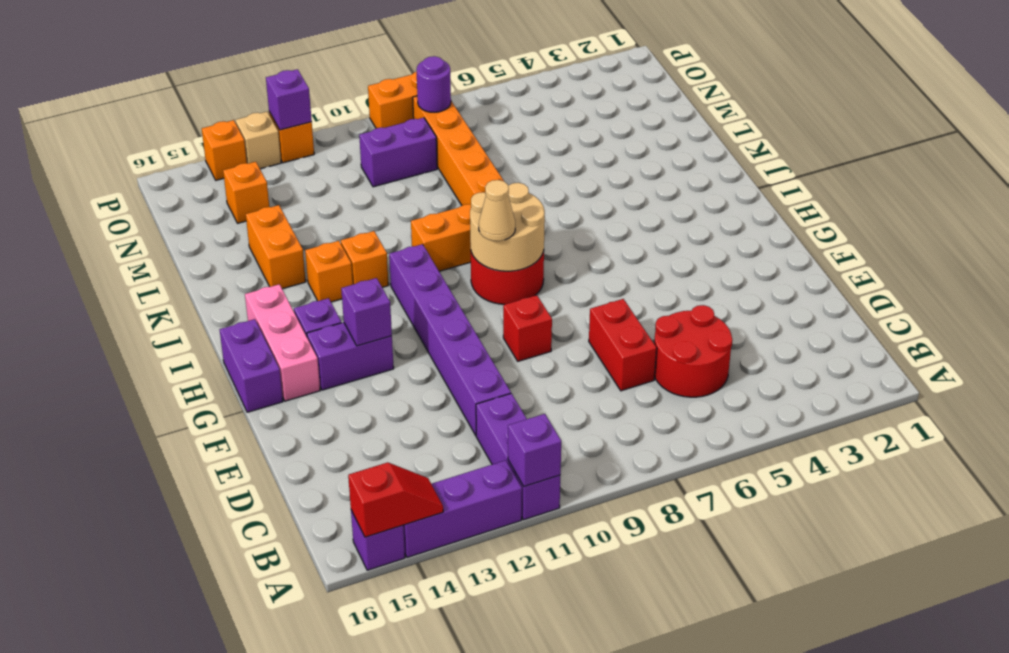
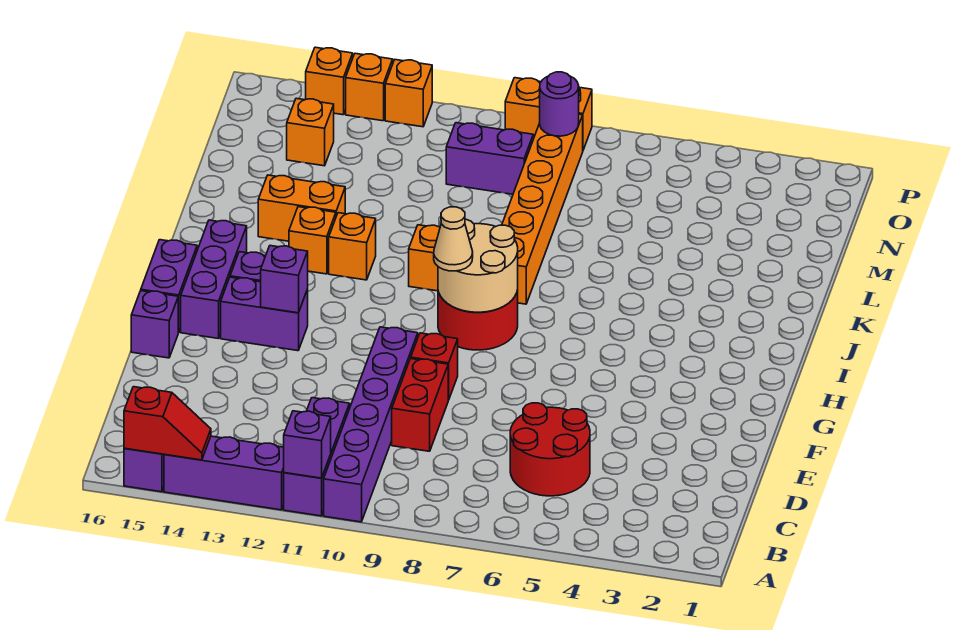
red brick D7:E7 level 1 -> red brick D9:E9 level 1
purple brick D11:I11 level 1 -> purple brick A10:F10 level 1
pink brick G15:I15 level 1 -> purple brick G15:I15 level 1
orange brick K14:L14 level 1 -> orange brick K13:K14 level 1
purple brick P12 level 2 -> purple brick F16 level 1
tan brick P13 level 1 -> orange brick P13 level 1

